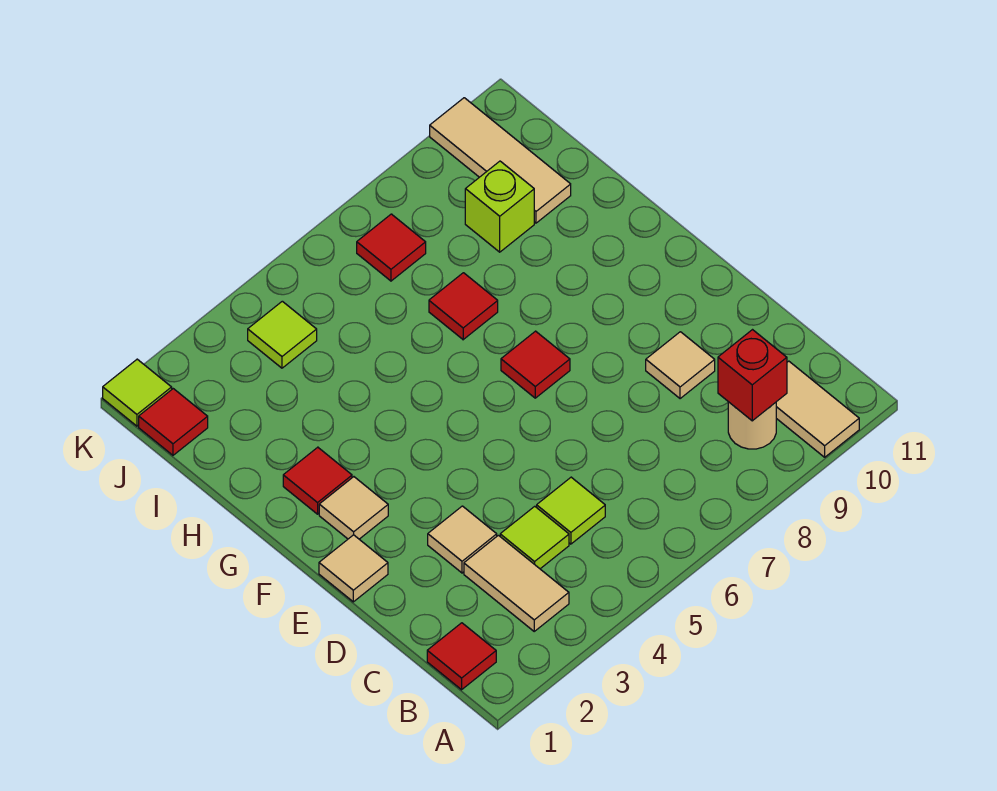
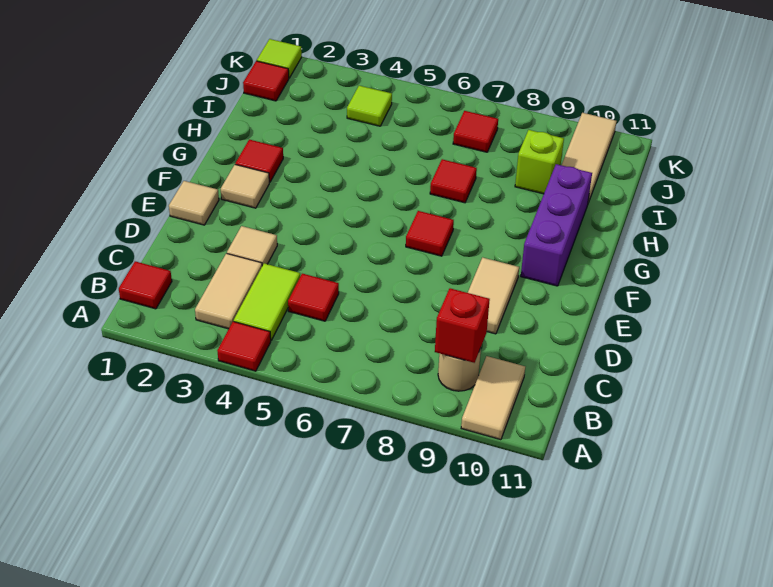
none -> red tile A4 level 1
lime tile C4 level 1 -> lime tile B4:C4 level 1
lime tile C5 level 1 -> red tile C5 level 1
tan tile D9 level 1 -> tan tile D9:E9 level 1
none -> purple brick F10:H10 level 1

